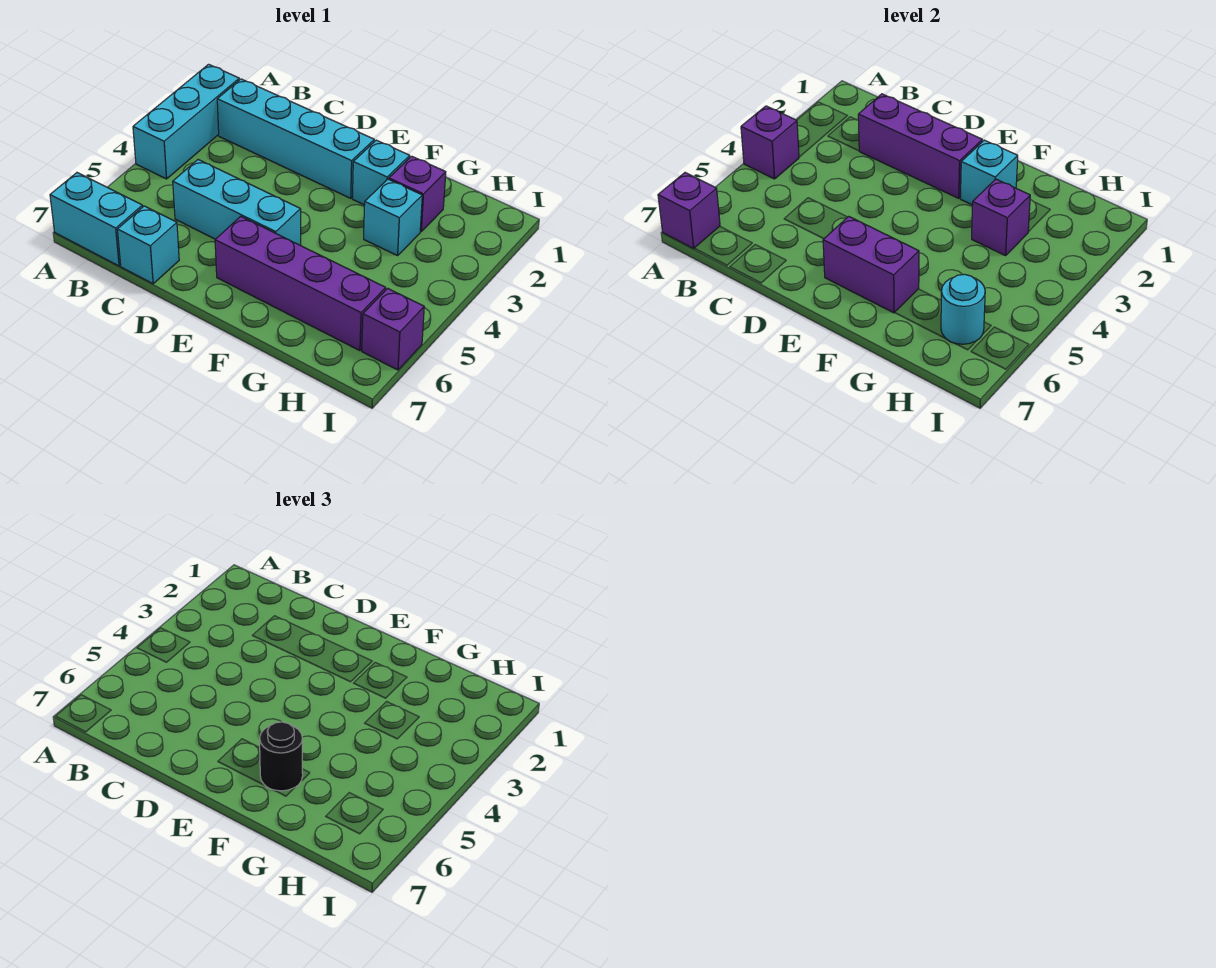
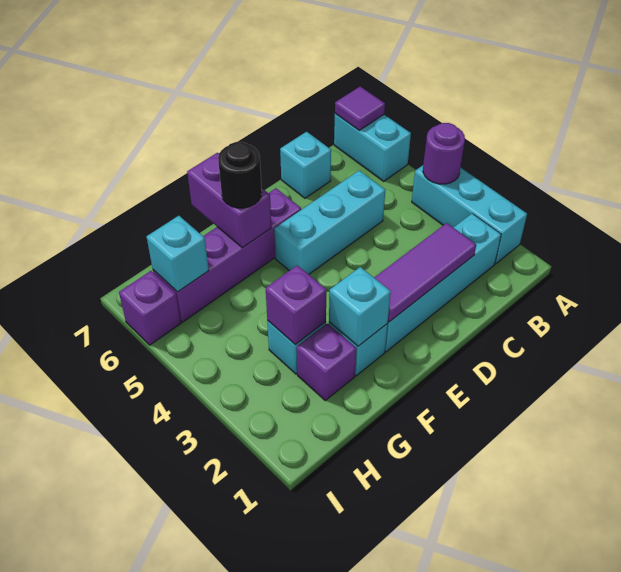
purple brick A4 level 2 -> purple round brick A4 level 2
cyan brick A7:B7 level 1 -> cyan brick A6:A7 level 1
purple brick A7 level 2 -> purple tile A7 level 2
purple brick C2:E2 level 2 -> purple tile C2:E2 level 2
purple brick E6:F6 level 2 -> purple brick F6:F7 level 2
cyan round brick H6 level 2 -> cyan brick H6 level 2

